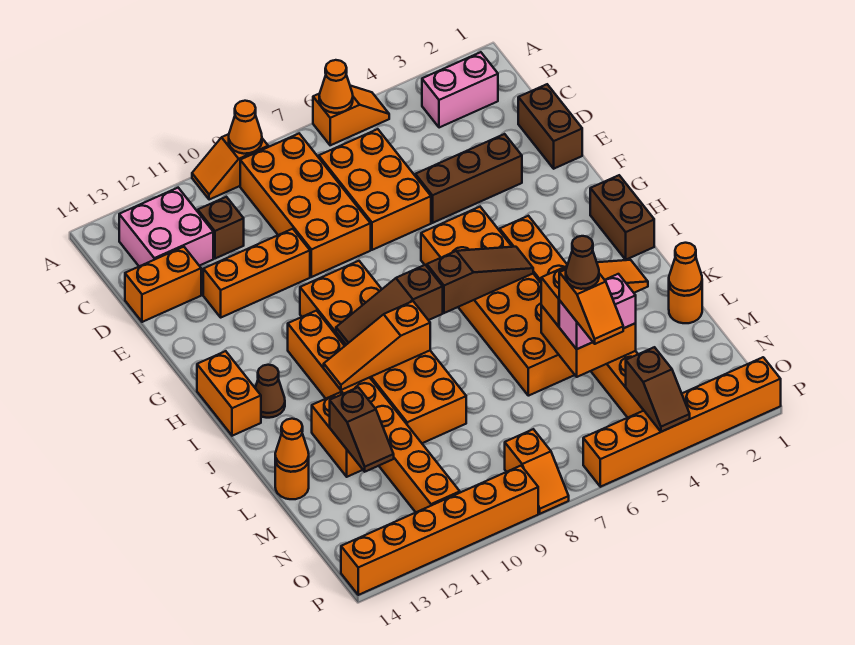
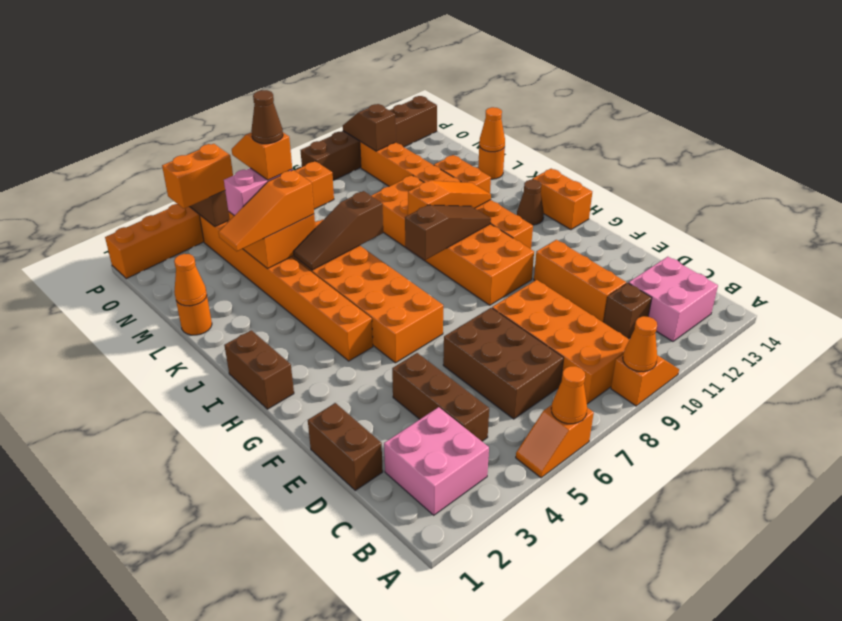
pink brick B2:B3 level 1 -> pink brick B2:C3 level 1
orange brick C6:E7 level 1 -> brown brick C6:E7 level 1
orange brick D13:D14 level 1 -> orange brick O3:O4 level 3
brown brick E3:E5 level 1 -> brown brick C4:E4 level 1
orange brick E10:E12 level 1 -> orange brick D11:F11 level 1
brown slope I5:I7 level 2 top 7 -> brown slope K5:K7 level 2 top 7
brown slope L12:M12 level 2 top L -> brown slope O11:P11 level 2 top O
orange brick P9:P14 level 1 -> brown brick P9:P14 level 1

